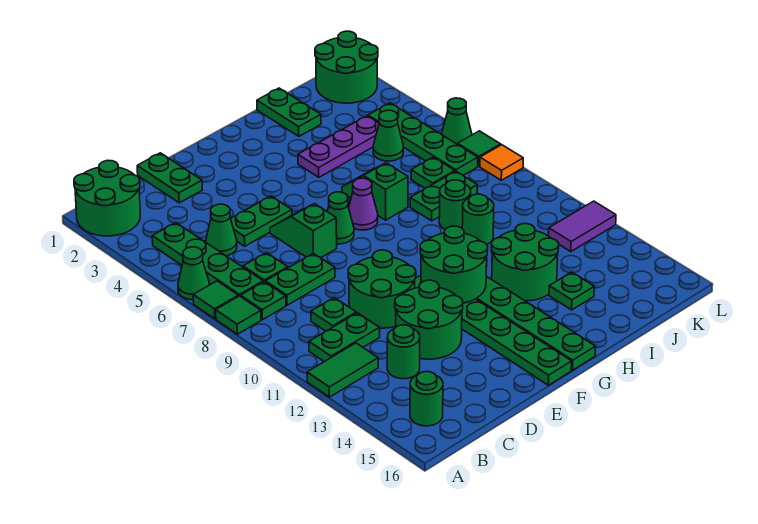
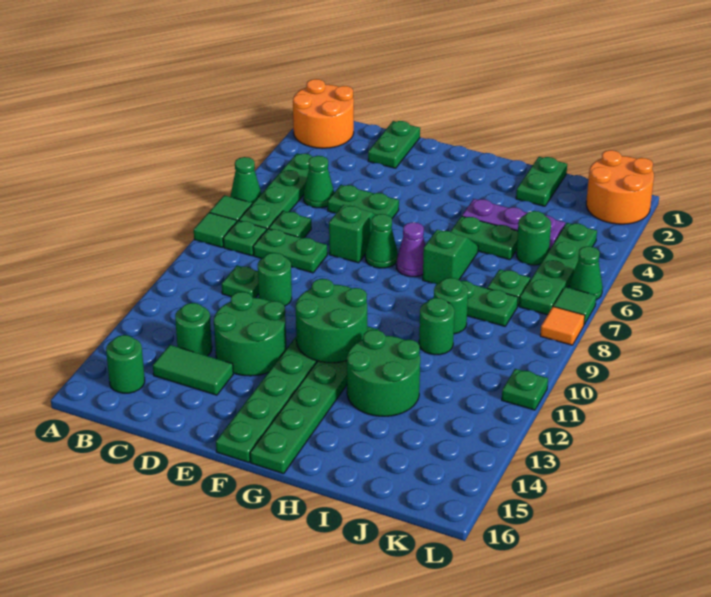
green round brick A1:B2 level 1 -> orange round brick A1:B2 level 1
green tile A12:B12 level 1 -> green tile C14:D14 level 1
green plate B11:C11 level 1 -> green plate H5:I5 level 1
green round brick D10:E11 level 1 -> green round brick D10 level 1
green plate I14 level 1 -> green plate L11 level 1
green cone J5 level 1 -> green round brick J5 level 1
green round brick K1:L2 level 1 -> orange round brick K1:L2 level 1
purple tile K12:L12 level 1 -> none

